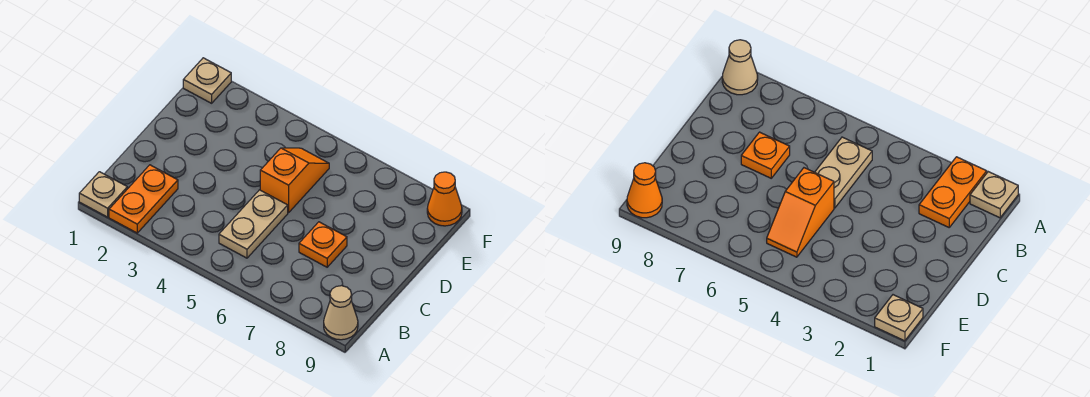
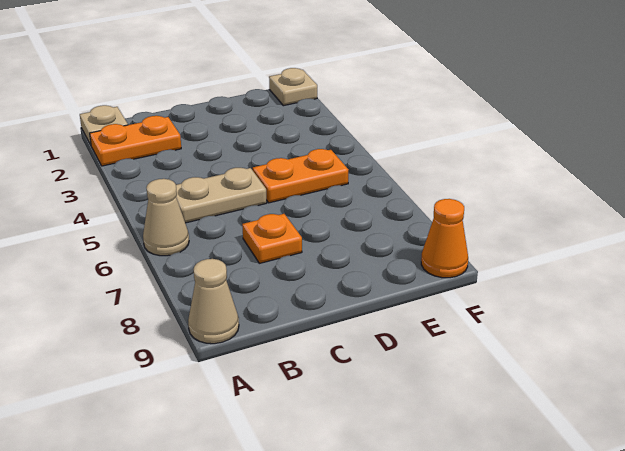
none -> tan cone A6 level 1
orange slope D5:E5 level 1 top D -> orange plate D5:E5 level 1

